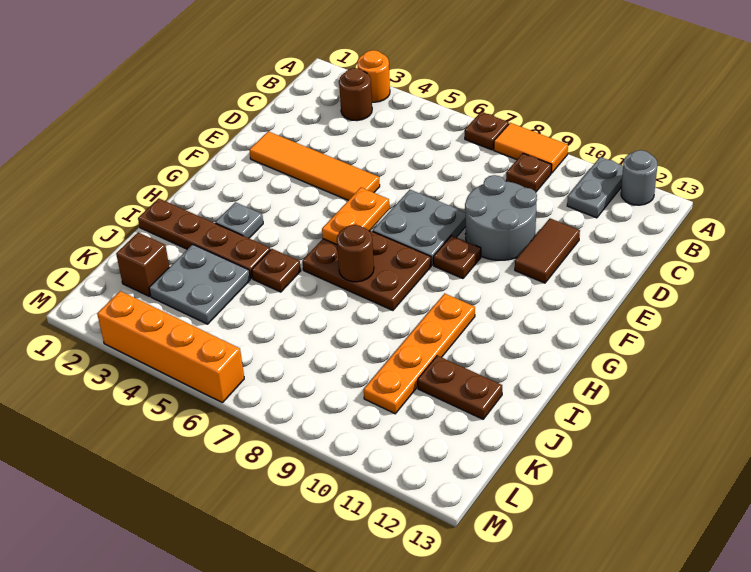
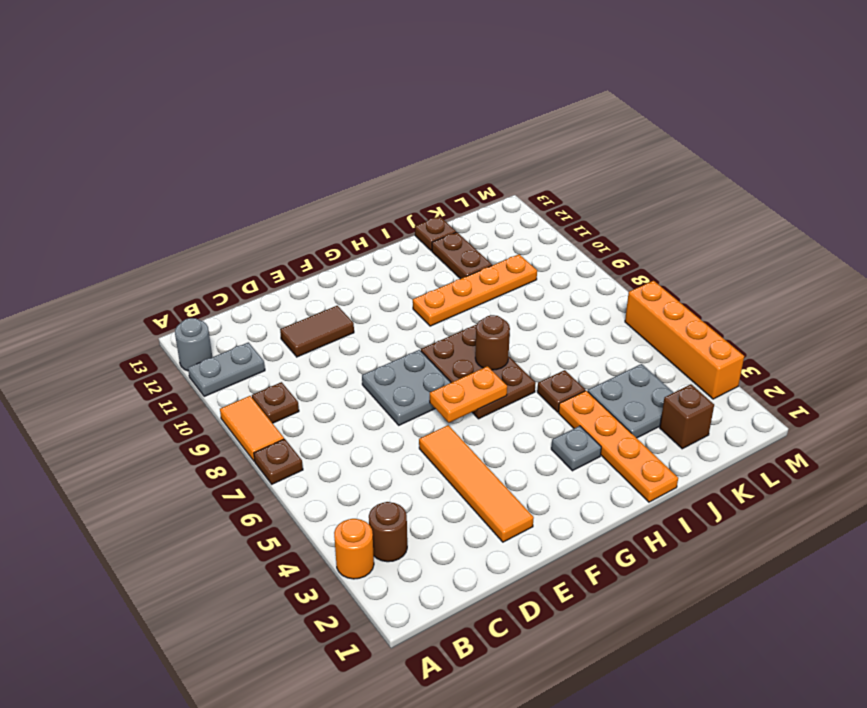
grey round brick D9:E10 level 1 -> none
brown plate F9 level 1 -> brown plate J13 level 1
brown plate I1:I4 level 1 -> orange plate I1:I4 level 1

